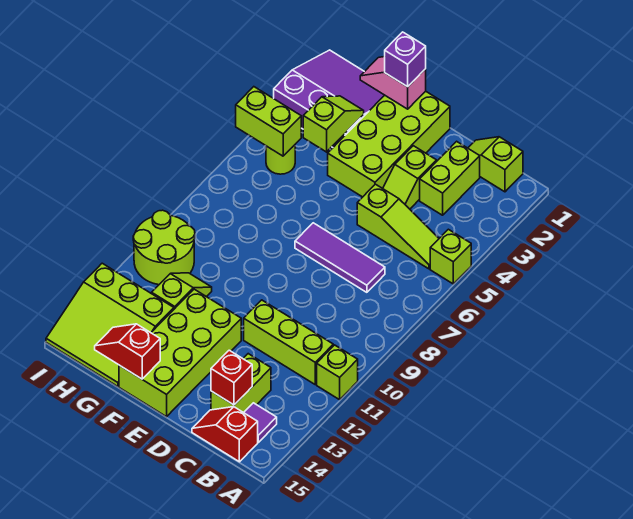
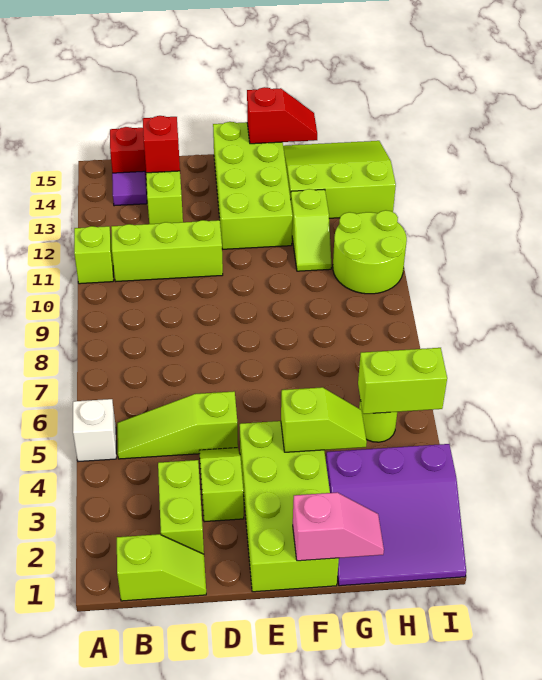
lime brick A5 level 1 -> white brick A5 level 1
purple tile C7:E7 level 1 -> none
purple brick F1 level 3 -> none
lime slope G3:G4 level 2 top 4 -> lime slope F4:G4 level 2 top F

